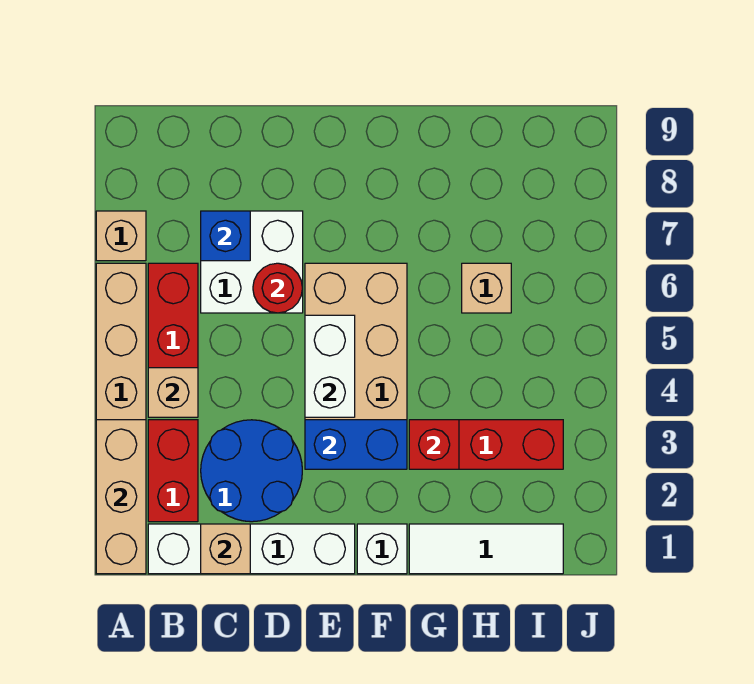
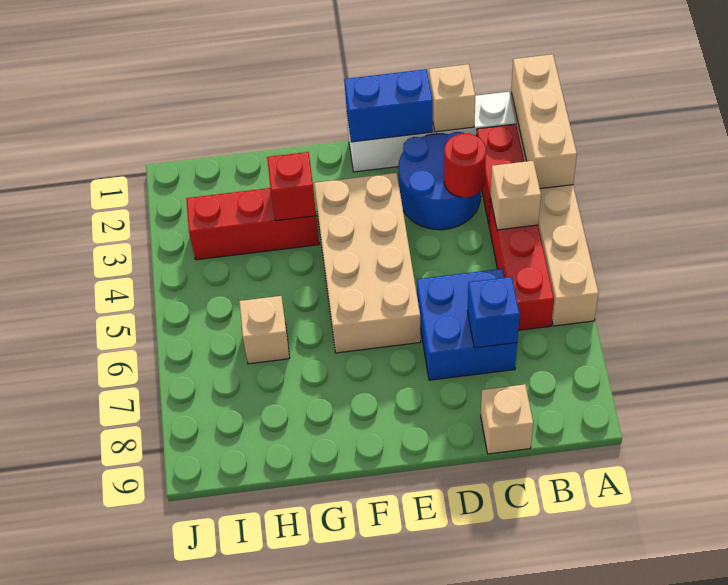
tan brick A7 level 1 -> tan brick C9 level 1
white brick C6:D7 level 1 -> blue brick C6:D7 level 1
red round brick D6 level 2 -> red round brick C3 level 2
blue brick E3:F3 level 2 -> blue brick D1:E1 level 2
white brick E4:E5 level 2 -> none
white brick F1 level 1 -> none
white tile G1:I1 level 1 -> none

